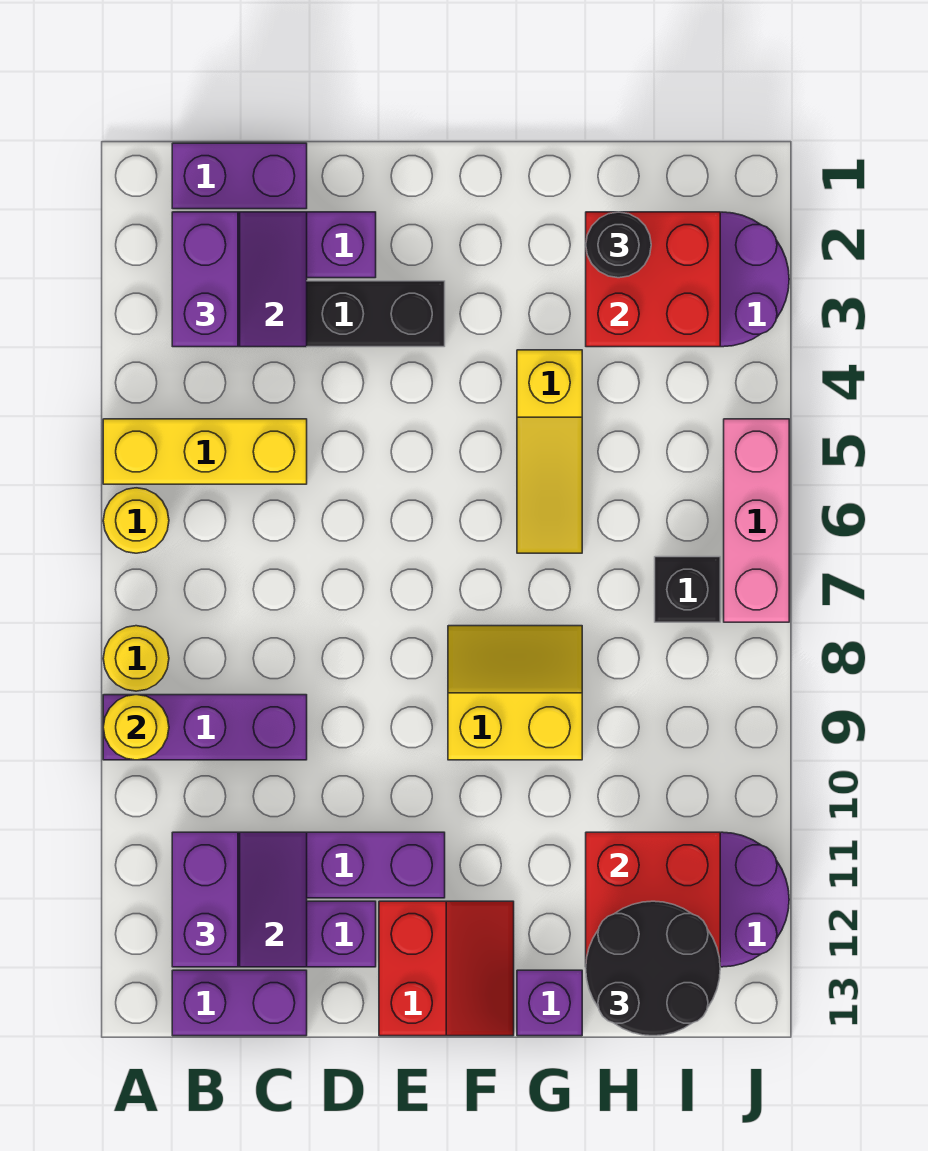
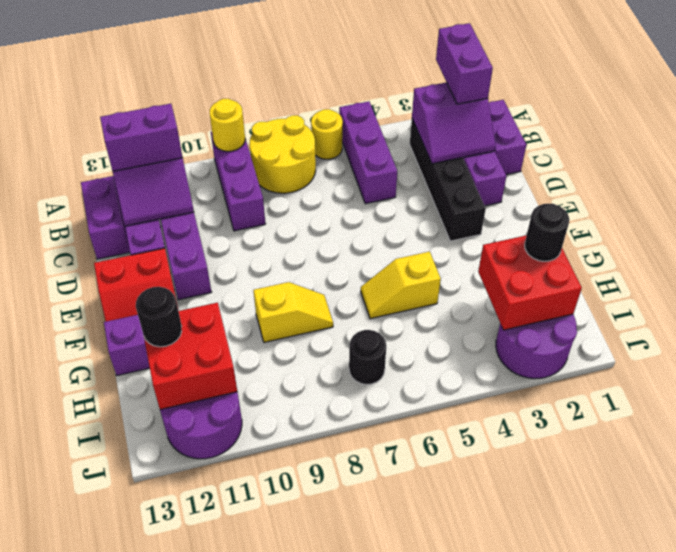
yellow brick A5:C5 level 1 -> purple brick A5:C5 level 1
yellow round brick A8 level 1 -> yellow round brick A7:B8 level 1
purple brick B2:B3 level 3 -> purple brick A2:B2 level 3
yellow slope F8:G9 level 1 top 9 -> yellow slope G8:G9 level 1 top 9
yellow slope G4:G6 level 1 top 4 -> yellow slope G5:G6 level 1 top 5
black round brick H12:I13 level 3 -> black round brick H12 level 3
black brick I7 level 1 -> black round brick I7 level 1
pink brick J5:J7 level 1 -> none

